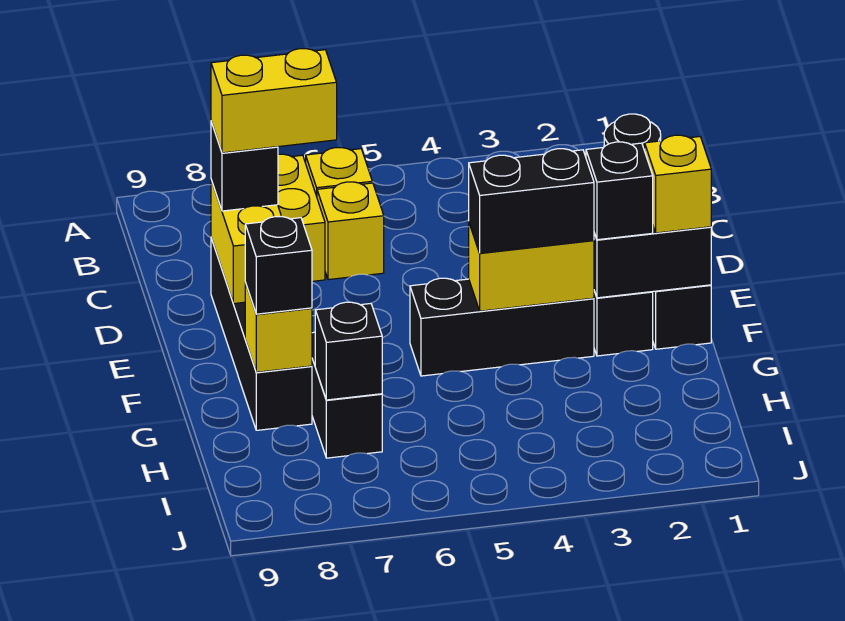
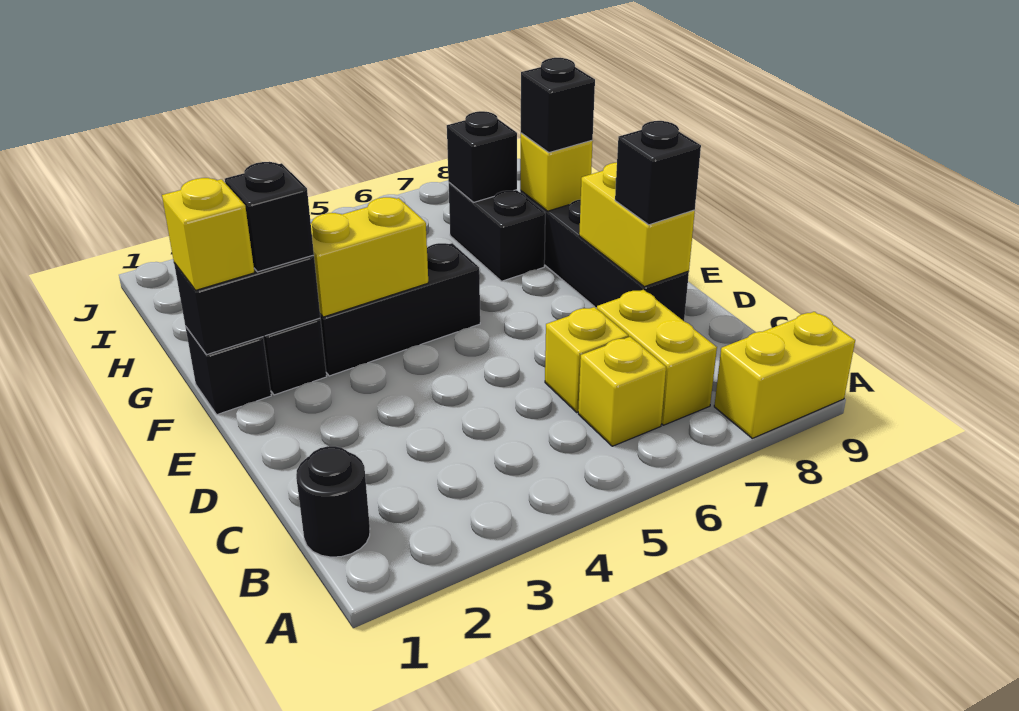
yellow brick D7:D8 level 4 -> yellow brick A8:A9 level 1
black brick F3:F4 level 3 -> none

